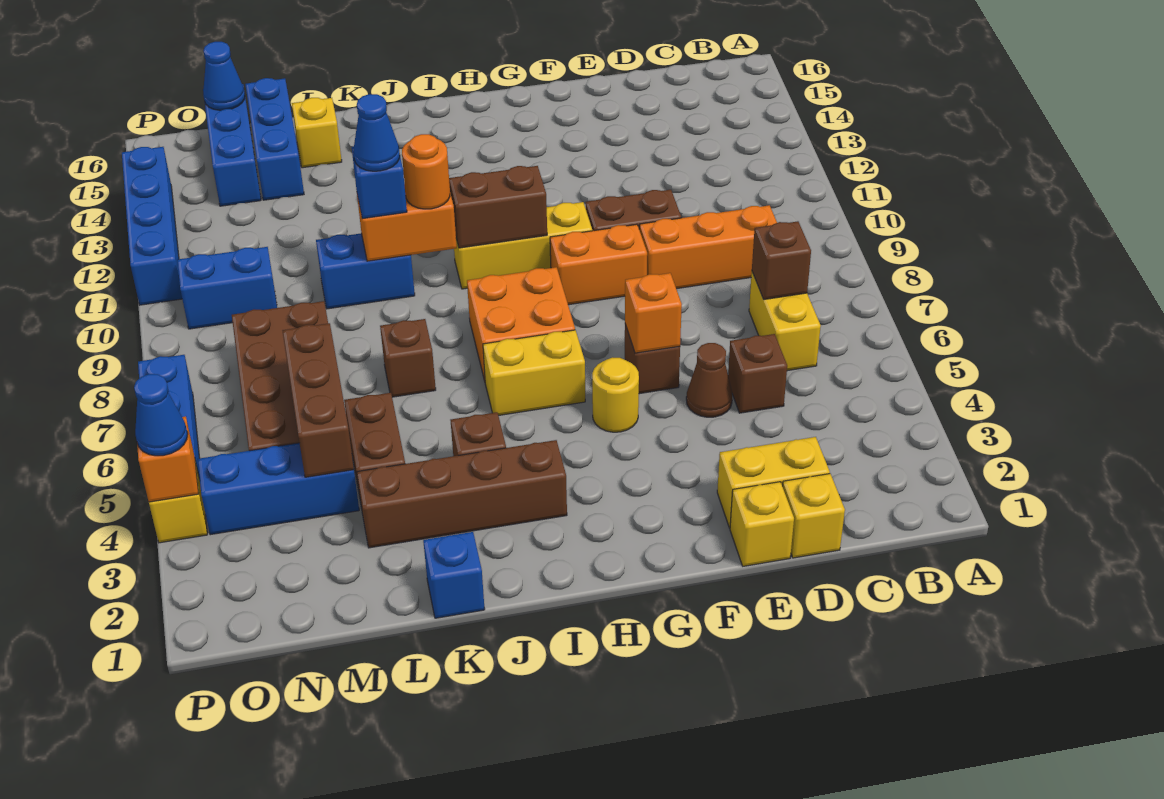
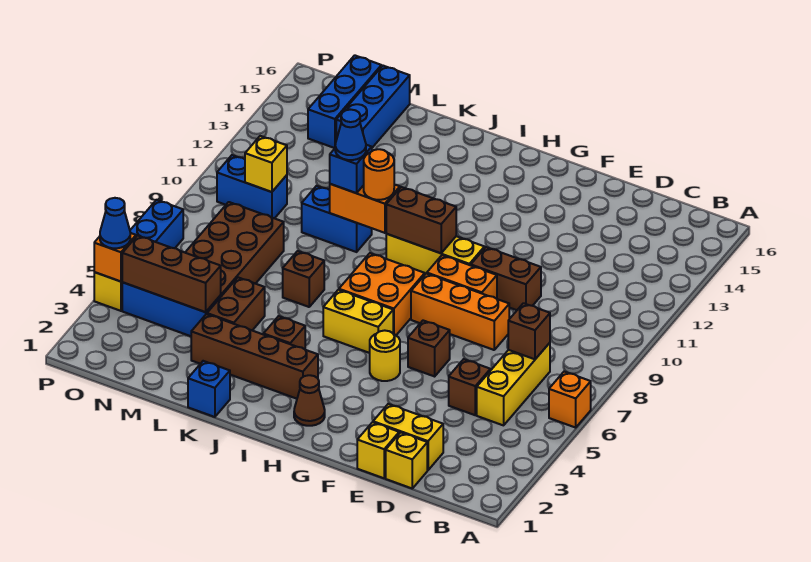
yellow brick C6:C7 level 1 -> yellow brick C5:C7 level 1
orange brick C9:E9 level 1 -> orange brick E8:G8 level 1
brown cone E5 level 1 -> brown cone H2 level 1
orange brick F6 level 2 -> orange brick A6 level 1
yellow brick L15 level 1 -> yellow brick N10 level 2
brown brick M4:M6 level 2 -> brown brick M4:O4 level 2
blue cone N16 level 2 -> none
blue brick P11:P14 level 1 -> none

